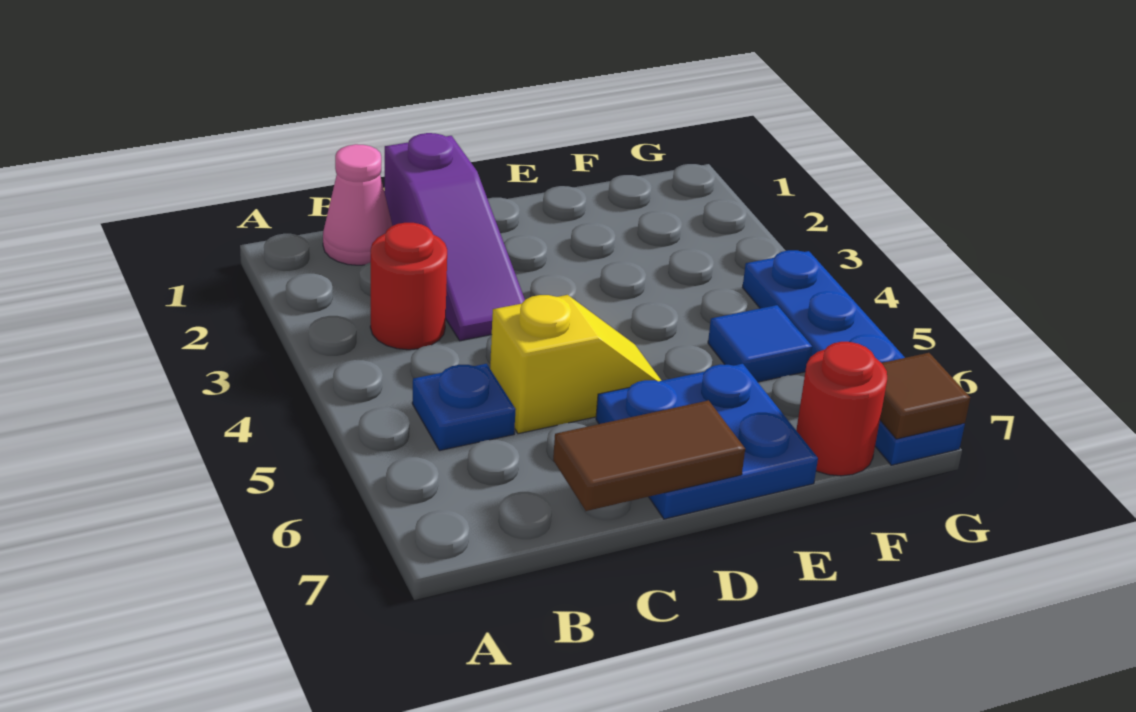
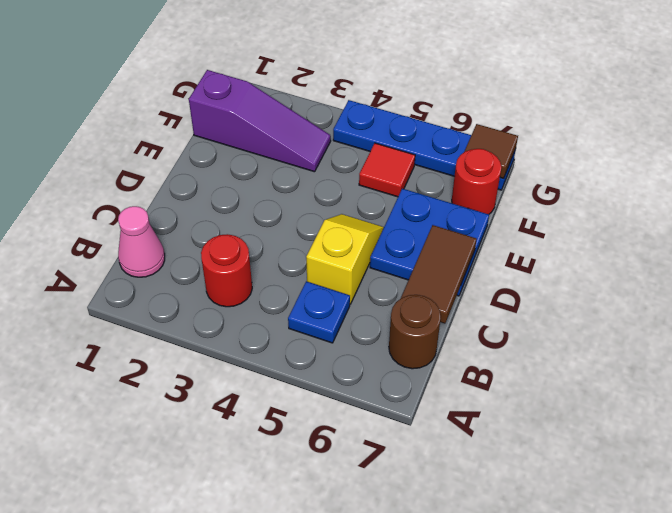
none -> brown round brick B7 level 1
purple slope C1:C3 level 1 top 1 -> purple slope F1:F3 level 1 top 1
blue tile F5 level 1 -> red tile F5 level 1

